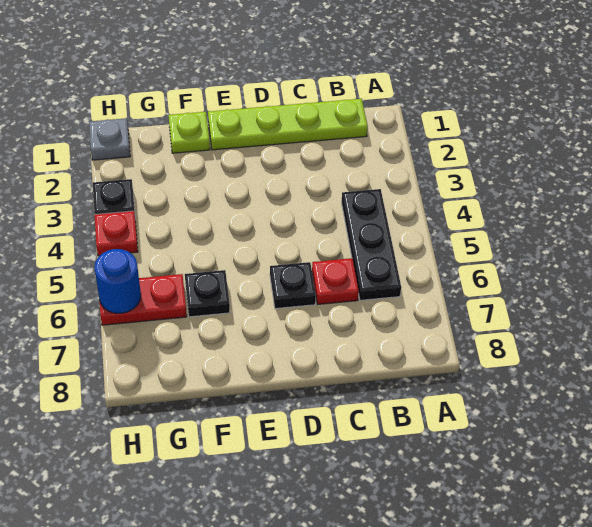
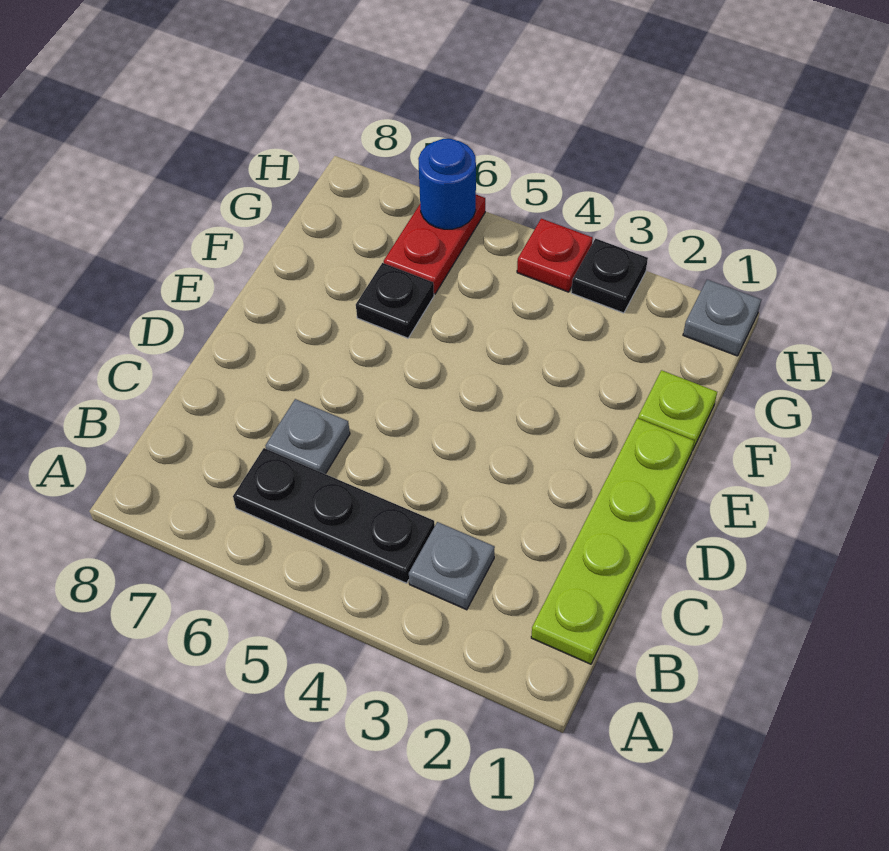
none -> grey plate B3 level 1
red plate C6 level 1 -> grey plate C6 level 1
black plate D6 level 1 -> none

